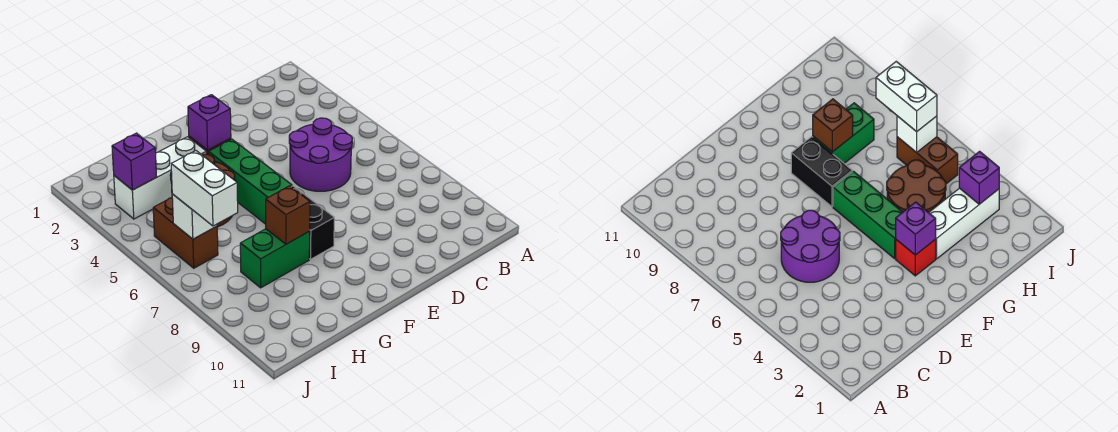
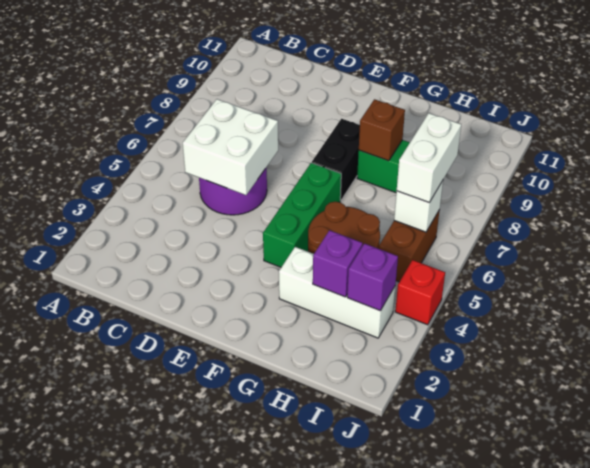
none -> white brick C5:D6 level 2
red brick F3 level 1 -> red brick J4 level 1
purple brick F3 level 2 -> purple brick H3 level 2

